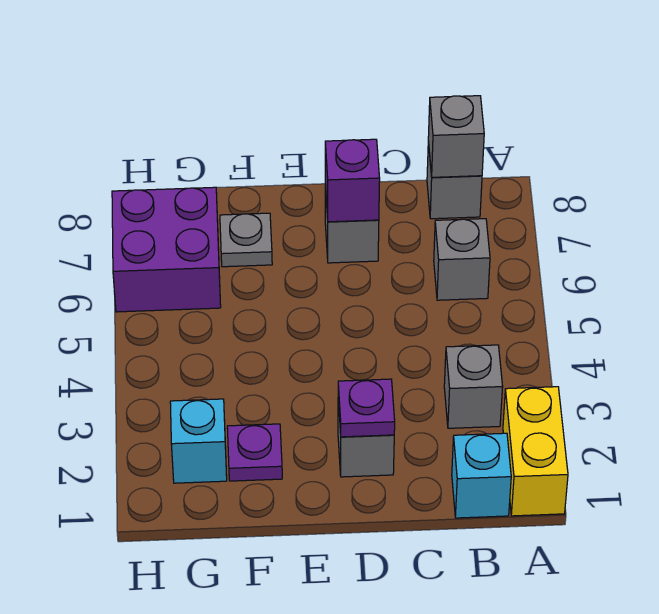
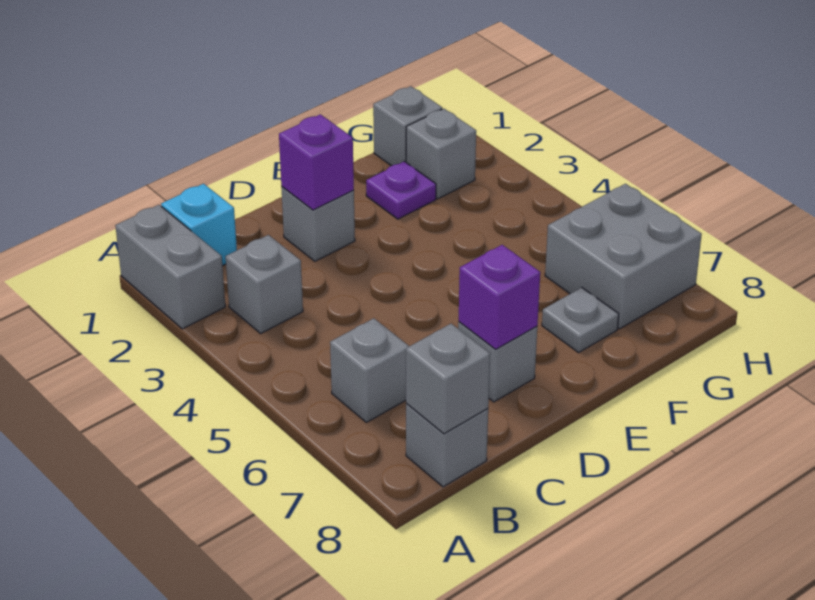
yellow brick A1:A2 level 1 -> grey brick A1:A2 level 1
purple plate D2 level 2 -> purple brick D2 level 2
none -> grey brick G1 level 1
cyan brick G2 level 1 -> grey brick G2 level 1
purple brick G6:H7 level 1 -> grey brick G6:H7 level 1

